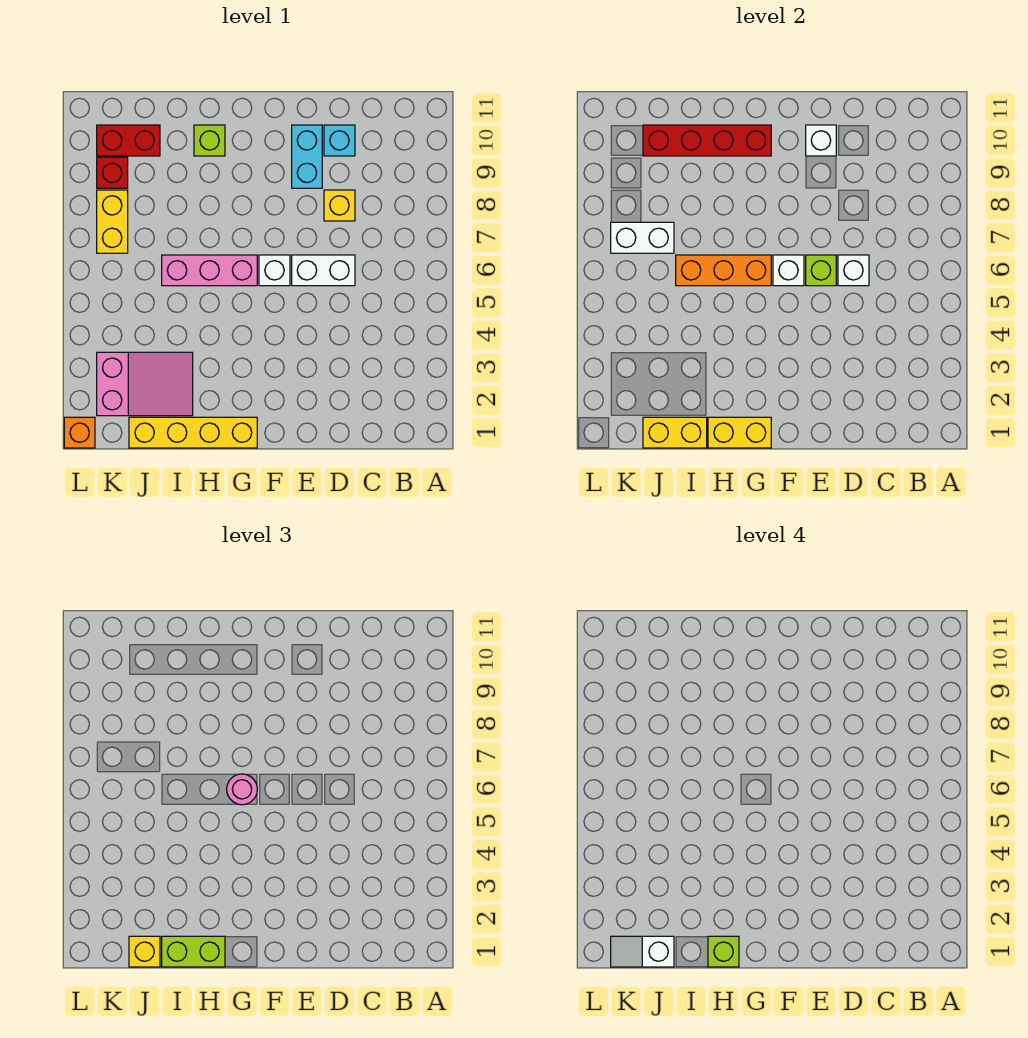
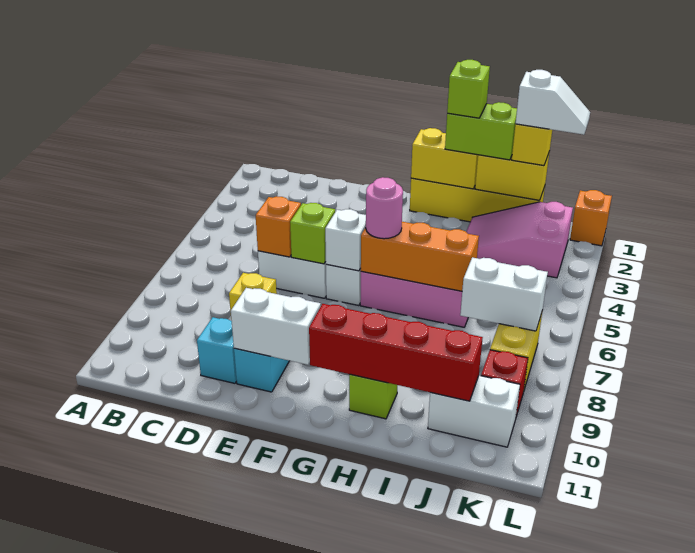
white brick D6 level 2 -> orange brick D6 level 2
white brick E10 level 2 -> white brick E10:F10 level 2
red brick J10:K10 level 1 -> white brick J10:K10 level 1

